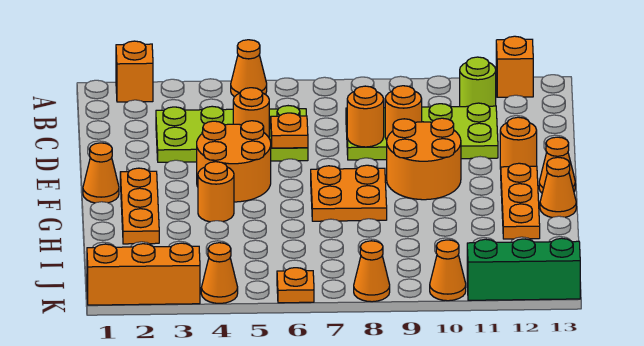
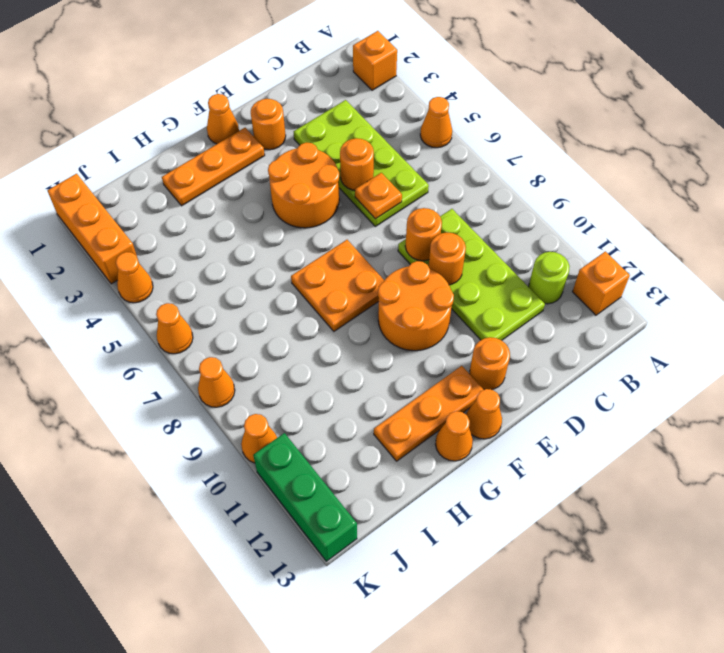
orange round brick G4 level 1 -> orange round brick E2 level 1
orange plate K6 level 1 -> orange cone K6 level 1

